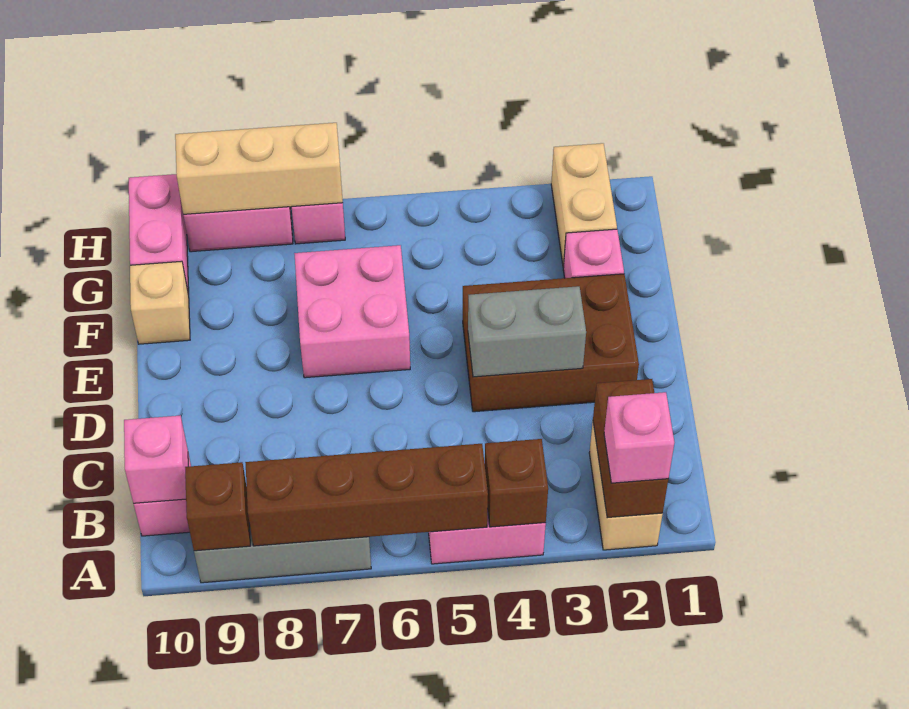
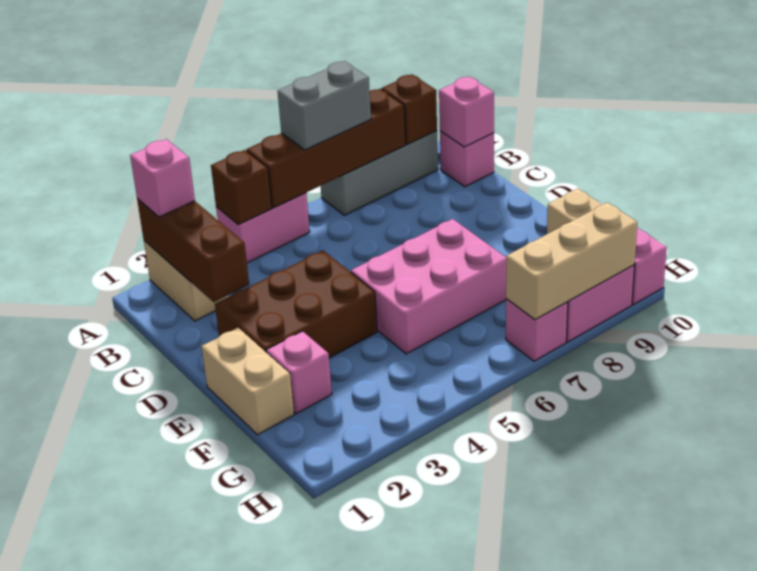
brown brick A2:B2 level 2 -> brown brick A2:C2 level 2
grey brick D3:D4 level 2 -> grey brick A6:A7 level 3
pink brick E6:F7 level 1 -> pink brick E5:F7 level 1
tan brick G2:H2 level 1 -> tan brick E1:F1 level 1

